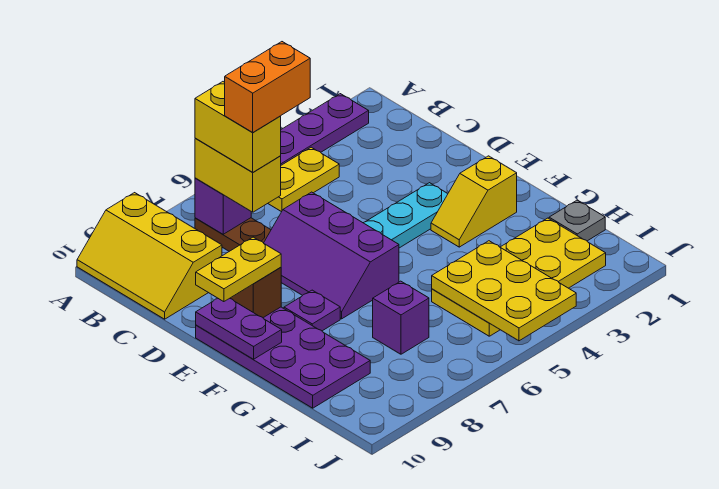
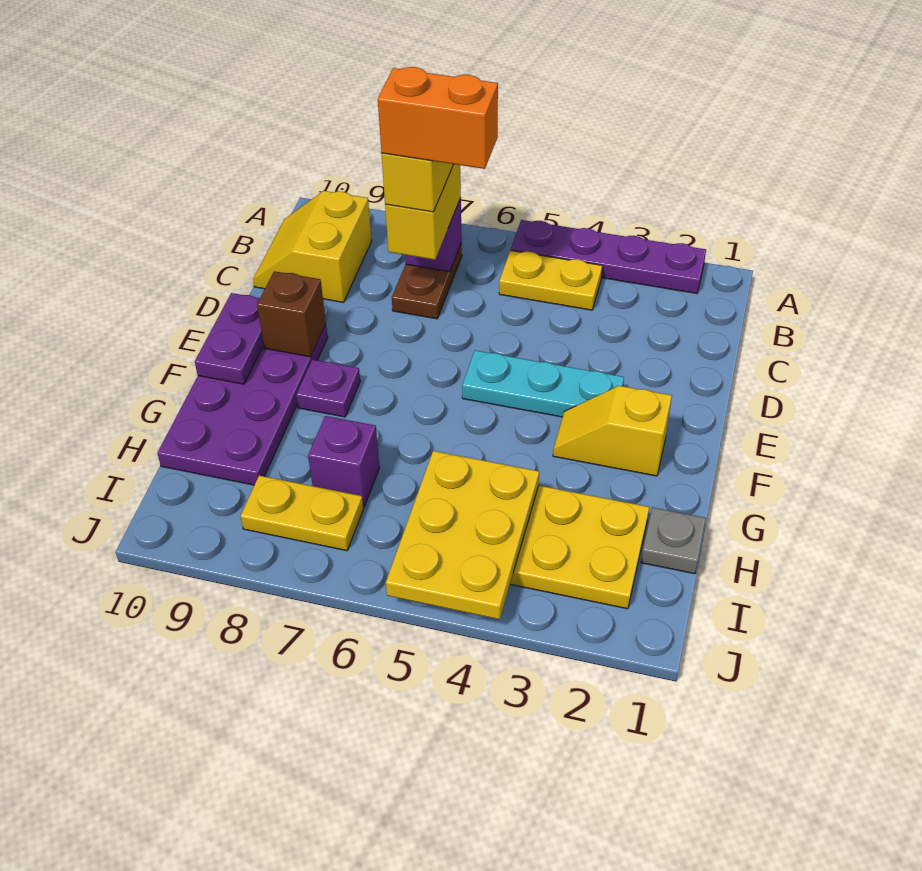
yellow slope A9:C10 level 1 top 9 -> yellow slope B9:C10 level 1 top 9
purple slope D6:F7 level 1 top 6 -> none
yellow plate E9:E10 level 3 -> yellow plate I7:I8 level 1

